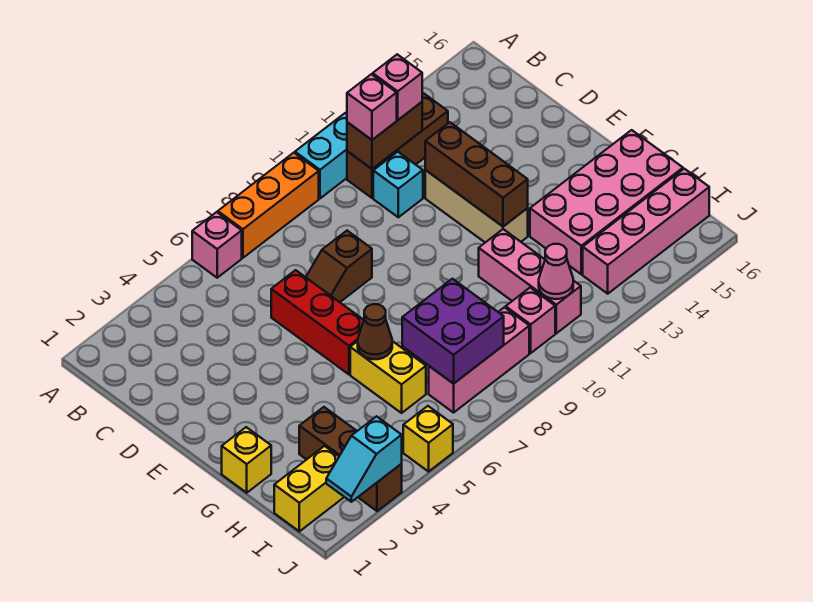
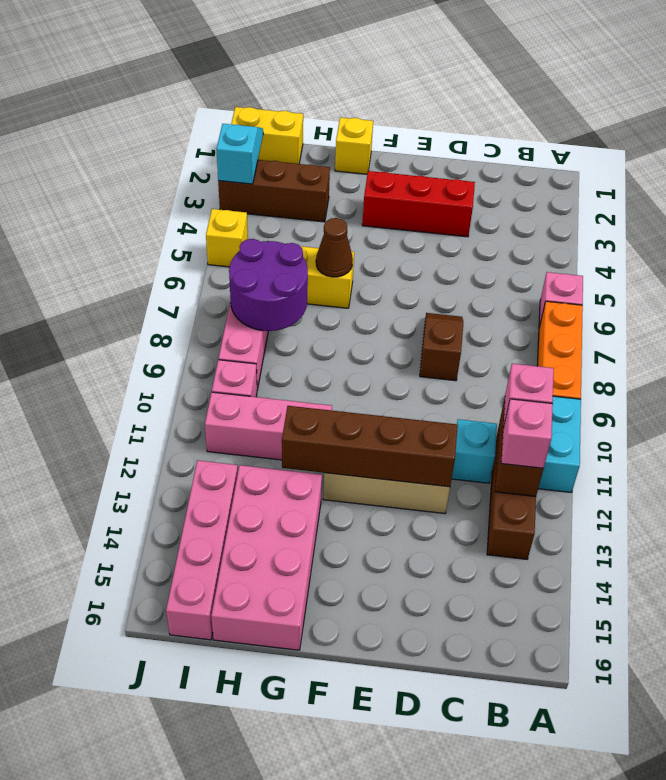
red brick D6:F6 level 1 -> red brick D3:F3 level 1
brown brick D12:F12 level 2 -> brown brick D12:G12 level 2
purple brick H7:I8 level 2 -> purple round brick H7:I8 level 2
yellow brick I1:I2 level 1 -> yellow brick I1:J1 level 1
pink cone I11 level 2 -> none

